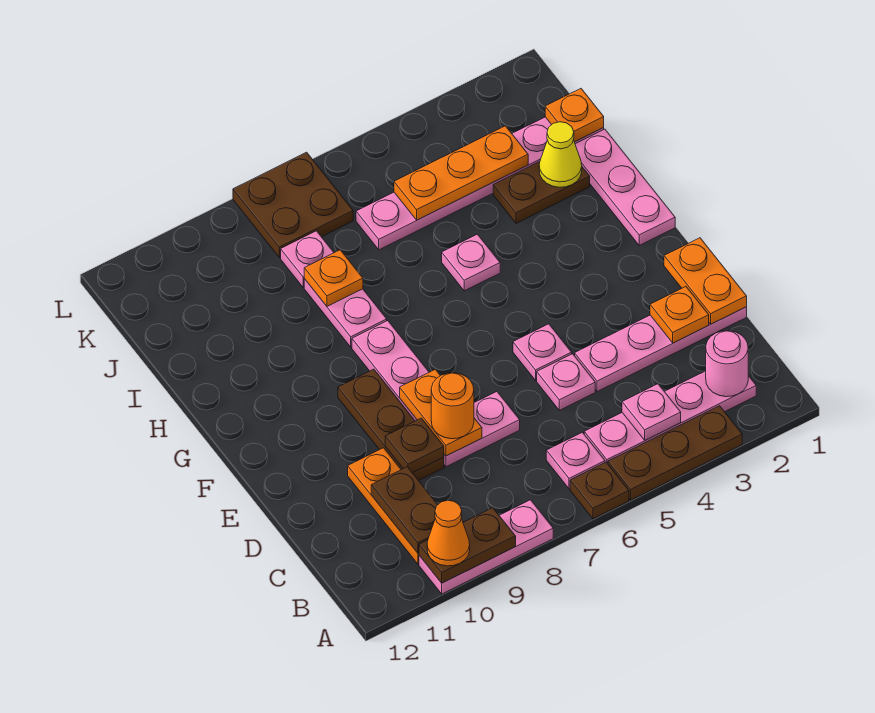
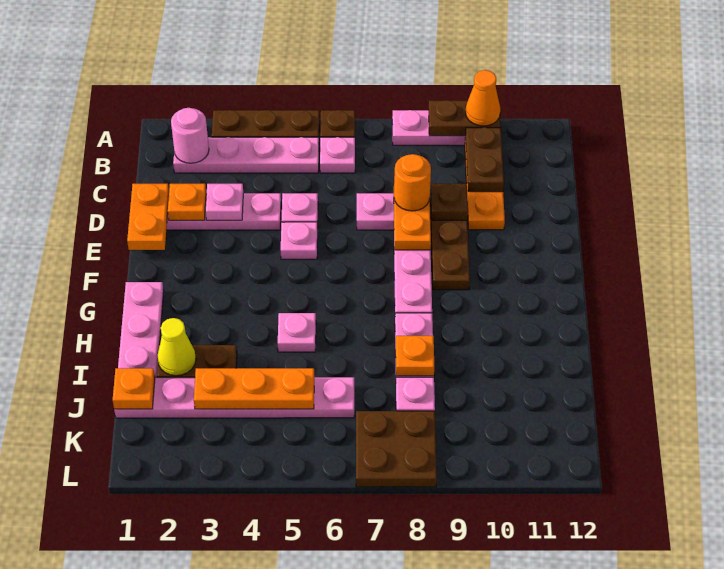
pink plate B4 level 2 -> pink plate D3 level 2

